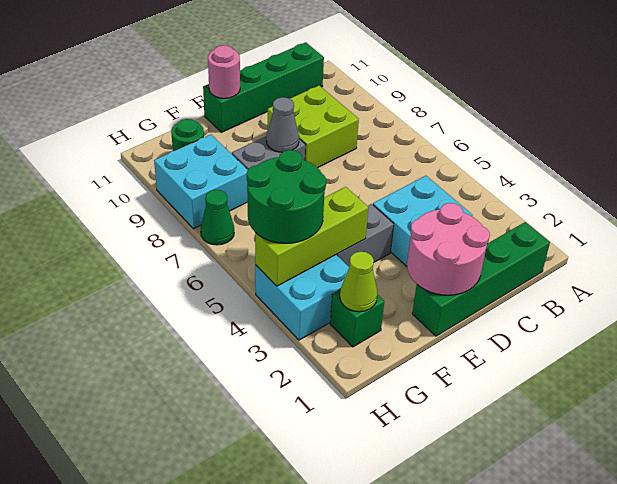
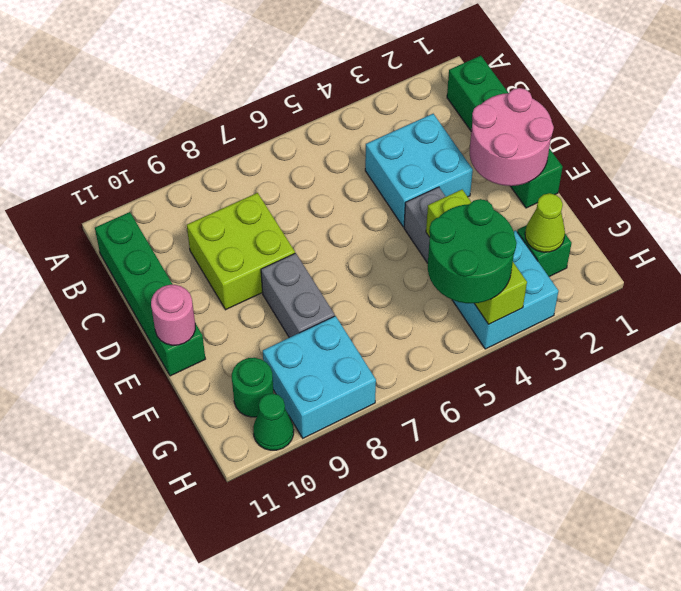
grey cone E8 level 2 -> none
green cone H7 level 1 -> green cone H10 level 1

